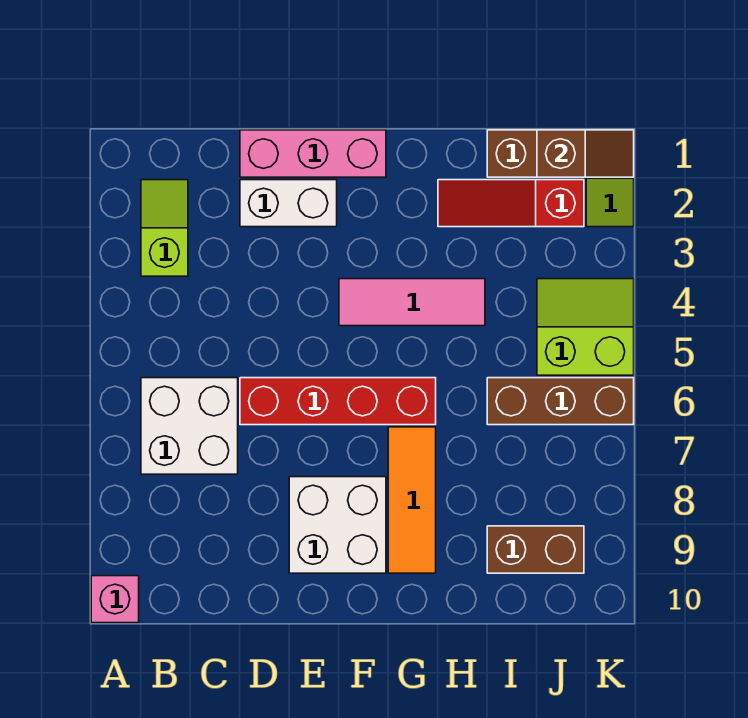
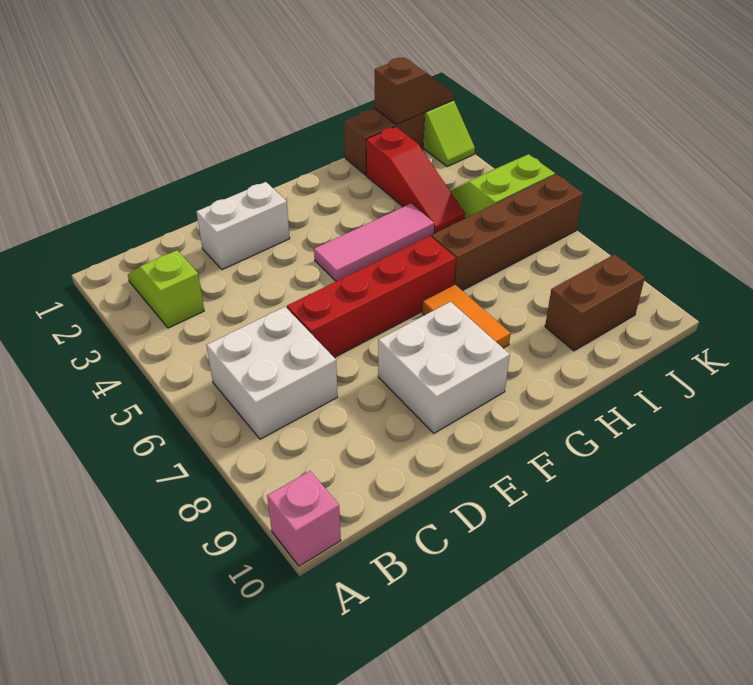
pink brick D1:F1 level 1 -> none
orange tile G7:G9 level 1 -> orange tile G7:G8 level 1
red slope H2:J2 level 1 top J -> red slope I2:I4 level 1 top 2
brown brick I6:K6 level 1 -> brown brick H6:K6 level 1

